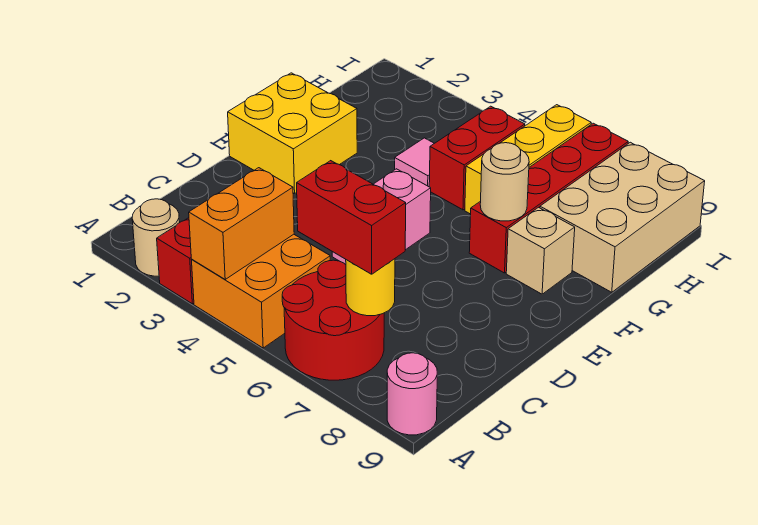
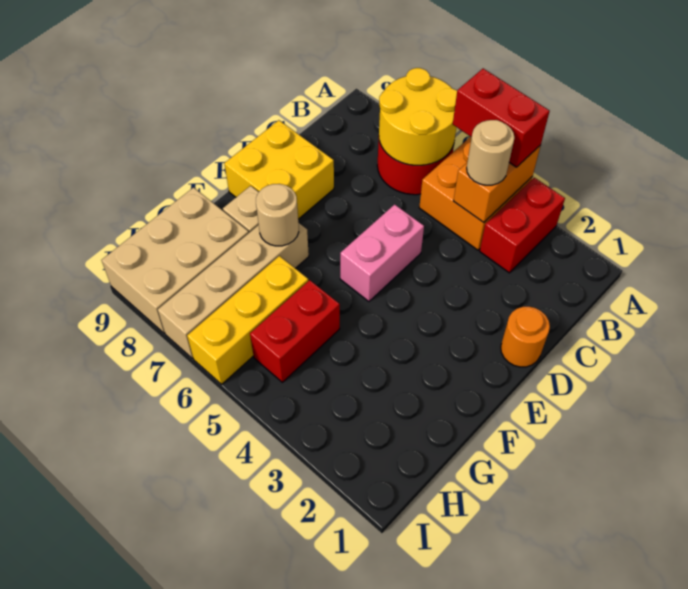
tan round brick A2 level 1 -> tan round brick B4 level 3
pink round brick A9 level 1 -> none
red brick B6:B7 level 3 -> red brick A4:A5 level 3
yellow round brick B7 level 2 -> yellow round brick A6:B7 level 2
none -> orange round brick D1 level 1
yellow brick E1:F2 level 1 -> yellow brick D8:E9 level 1
red brick F7:I7 level 1 -> tan brick F7:I7 level 1
pink tile G4 level 1 -> none

